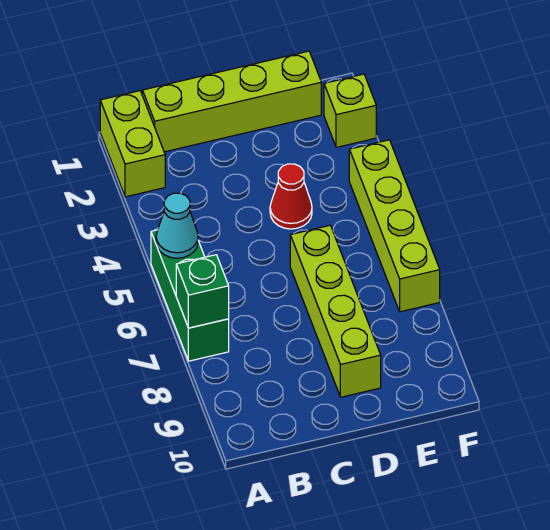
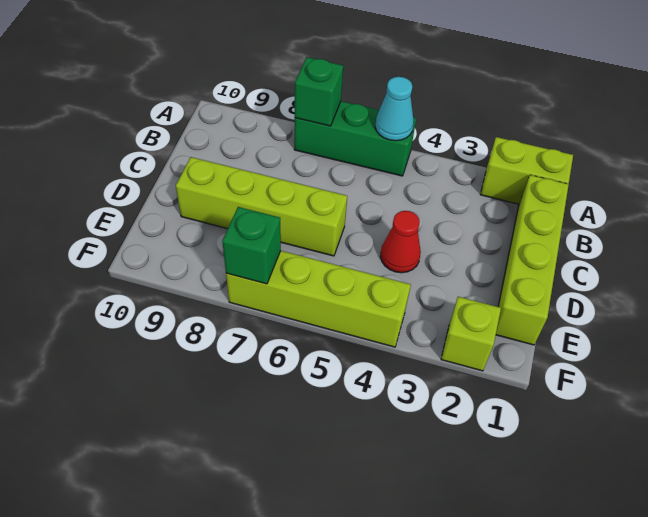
none -> green brick F7 level 2

